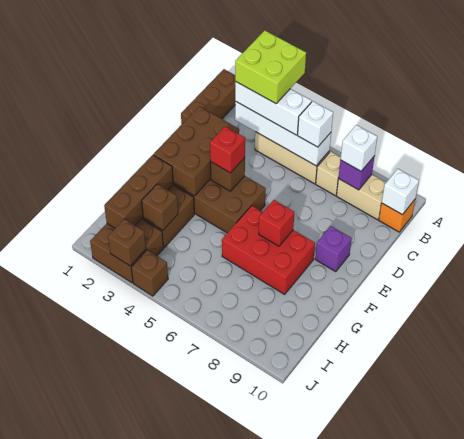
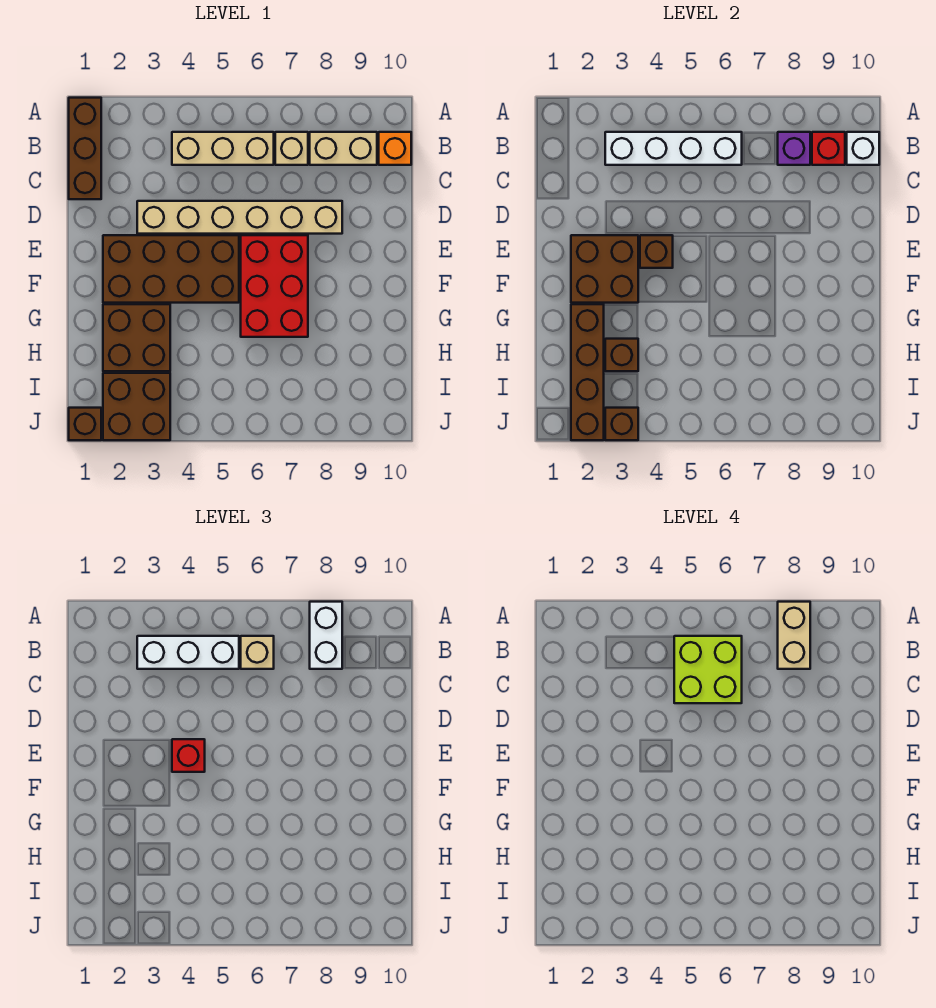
lime brick A3:B4 level 4 -> lime brick B5:C6 level 4
none -> tan brick A8:B8 level 4
white brick B6 level 3 -> tan brick B6 level 3
white brick B8 level 3 -> white brick A8:B8 level 3
brown brick D2:F3 level 2 -> brown brick E2:F3 level 2
none -> tan brick D3:D8 level 1
purple brick E9 level 1 -> none
red brick F6:G8 level 1 -> red brick E6:G7 level 1
red brick F7 level 2 -> red brick B9 level 2
brown brick G2:I2 level 2 -> brown brick G2:J2 level 2
brown brick J4 level 1 -> brown brick J1 level 1

